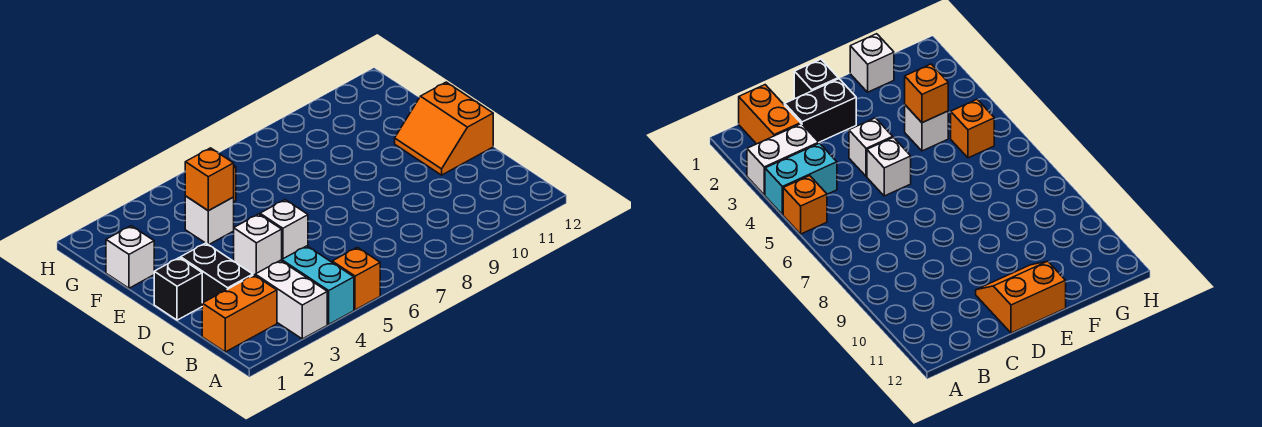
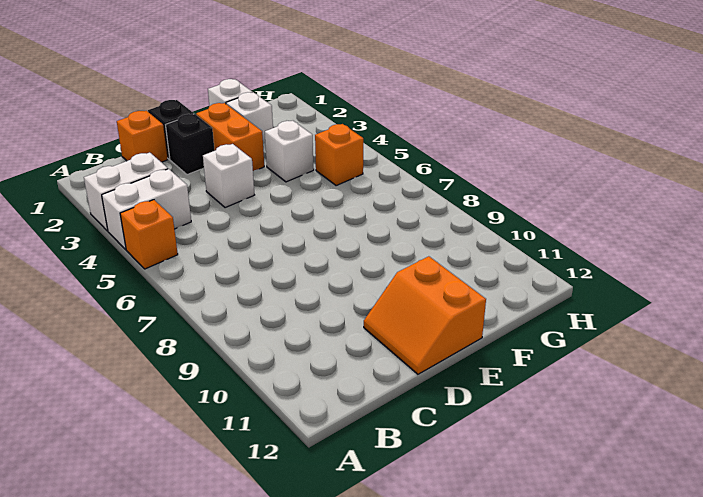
cyan brick A4:B4 level 1 -> white brick A4:B4 level 1
orange brick B1:B2 level 1 -> orange brick E2:E3 level 1
black brick C2:D2 level 1 -> black brick D2 level 1
white brick D5 level 1 -> white brick F2 level 1
orange slope D11:E12 level 1 top 12 -> orange slope D11:E12 level 1 top E
orange brick F4 level 2 -> orange brick C1 level 1

